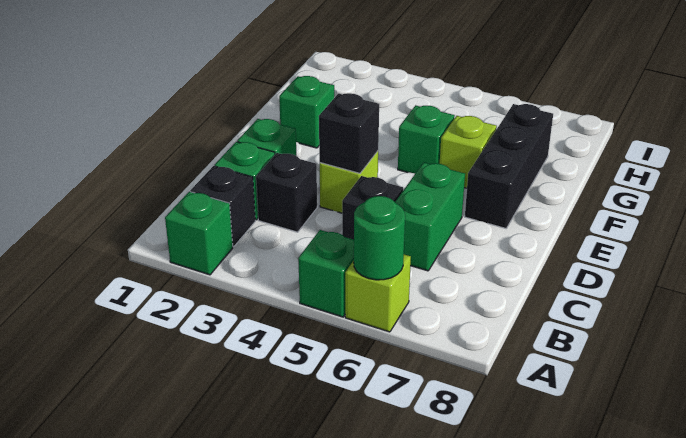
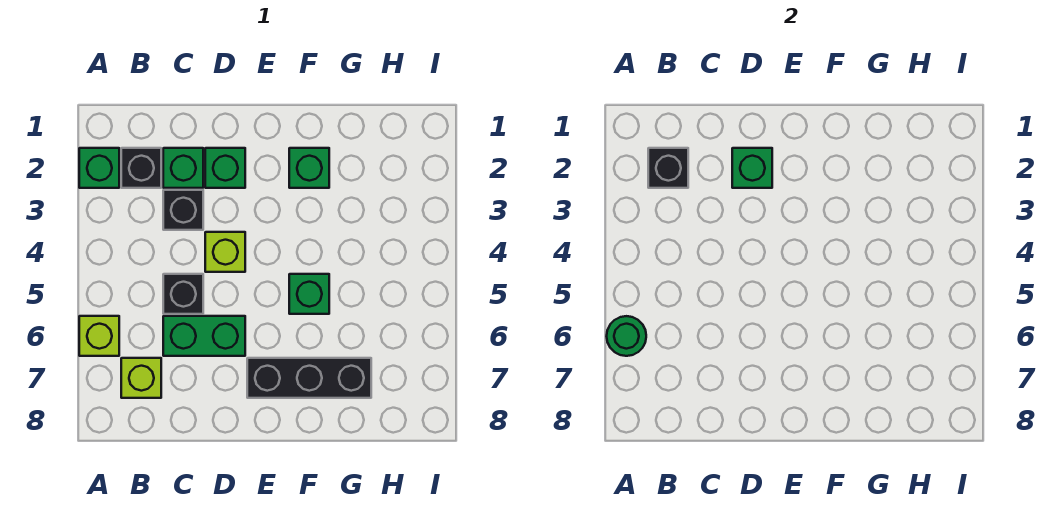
green brick A5 level 1 -> green brick D2 level 2
black brick D4 level 2 -> black brick B2 level 2
lime brick F6 level 1 -> lime brick B7 level 1

